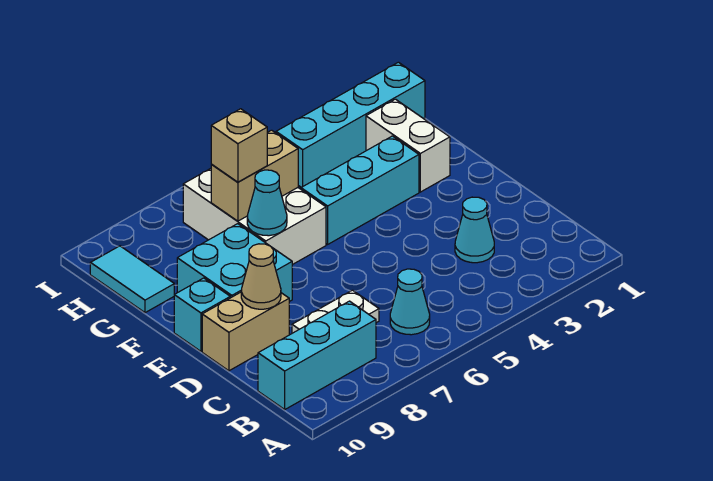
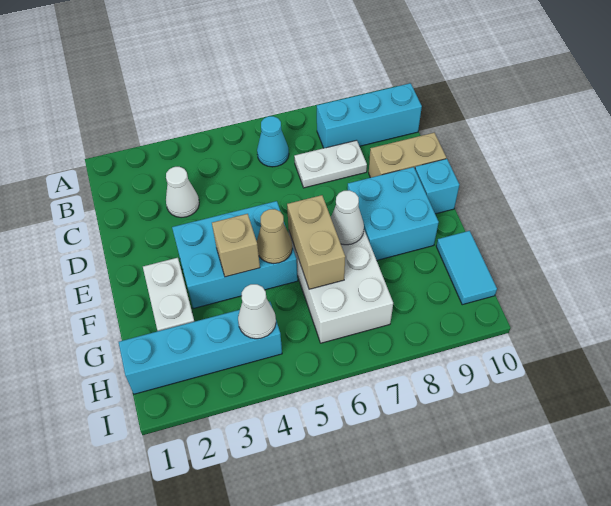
cyan cone C3 level 1 -> white cone C3 level 1
tan cone D9 level 2 -> tan cone F5 level 2
cyan brick F3:F5 level 1 -> cyan brick E3:F5 level 1
cyan cone F7 level 2 -> white cone F7 level 2
tan brick G6:G7 level 2 -> tan brick F6:G6 level 2
tan brick G7 level 3 -> tan brick F4 level 2
none -> white cone H4 level 2

